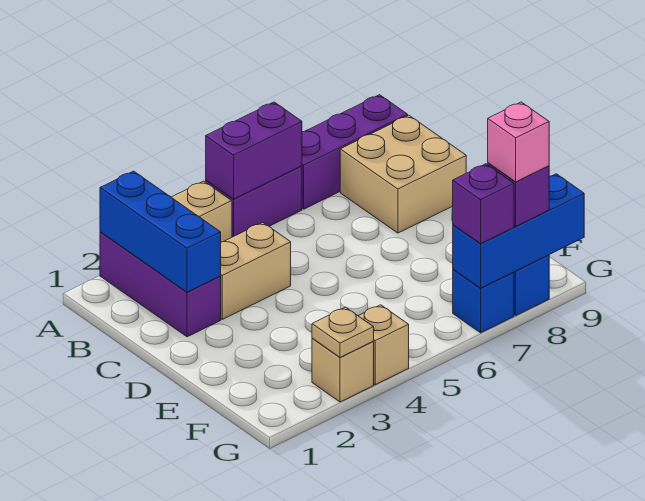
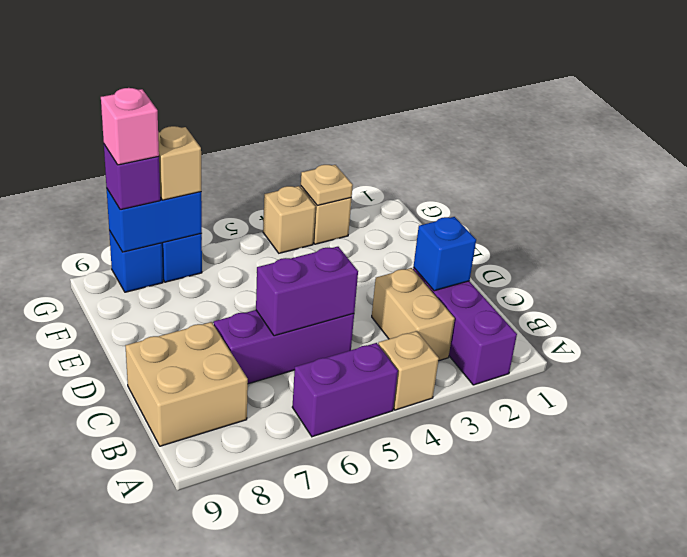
blue brick A2:C2 level 2 -> blue brick C2 level 2
purple brick A5:A6 level 2 -> purple brick C5:C6 level 2
purple brick A7:A9 level 1 -> purple brick C5:C7 level 1
tan brick C3:C4 level 1 -> tan brick B3:C3 level 1
blue brick G7:G9 level 2 -> blue brick G7:G8 level 2
purple brick G7 level 3 -> tan brick G7 level 3

